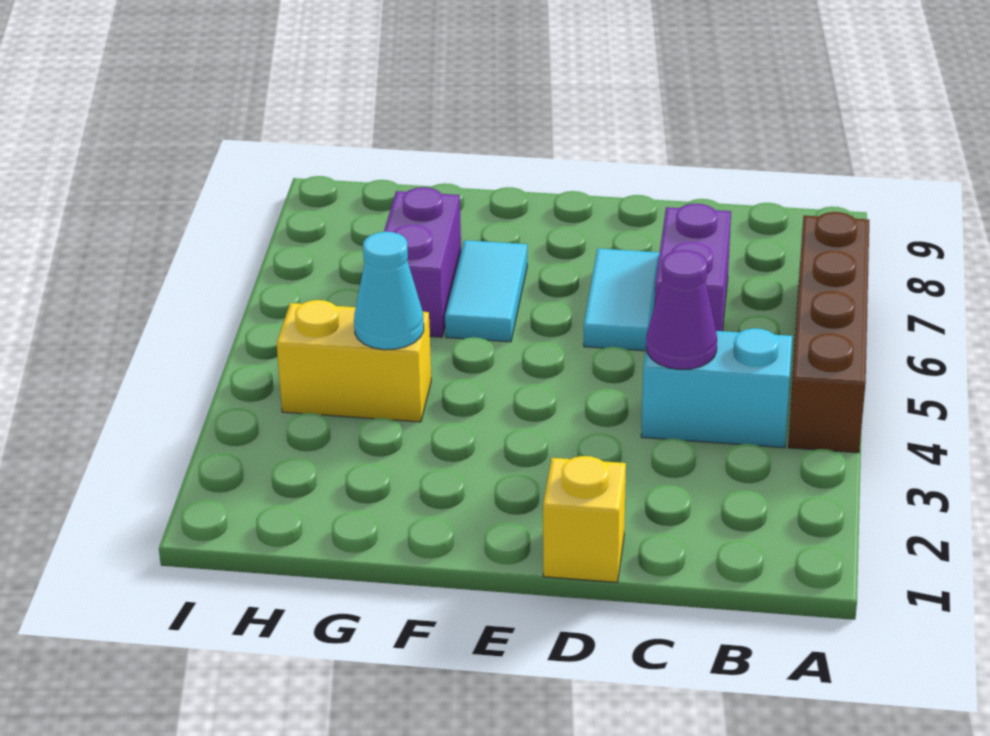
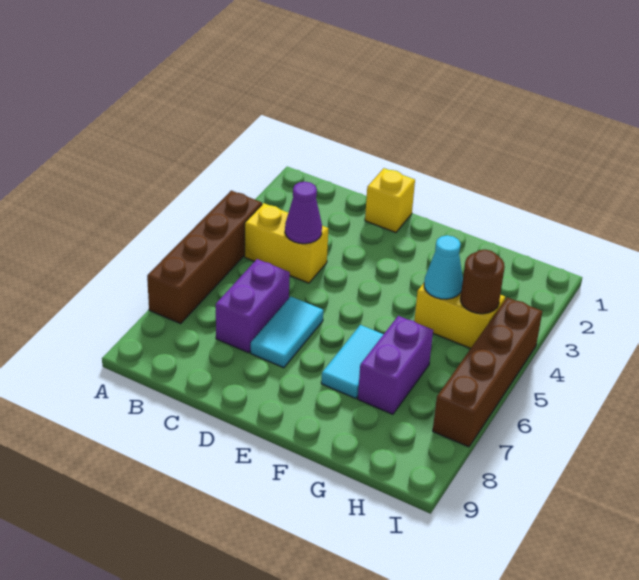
cyan brick B4:C4 level 1 -> yellow brick B4:C4 level 1
none -> brown round brick H4 level 2
none -> brown brick I4:I7 level 1

